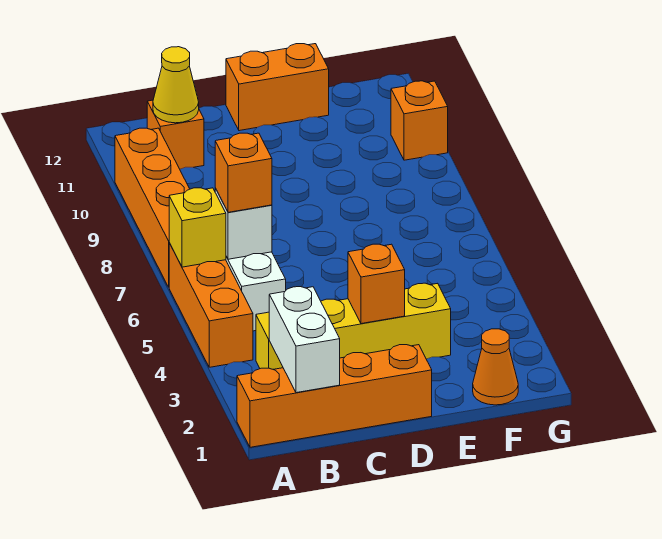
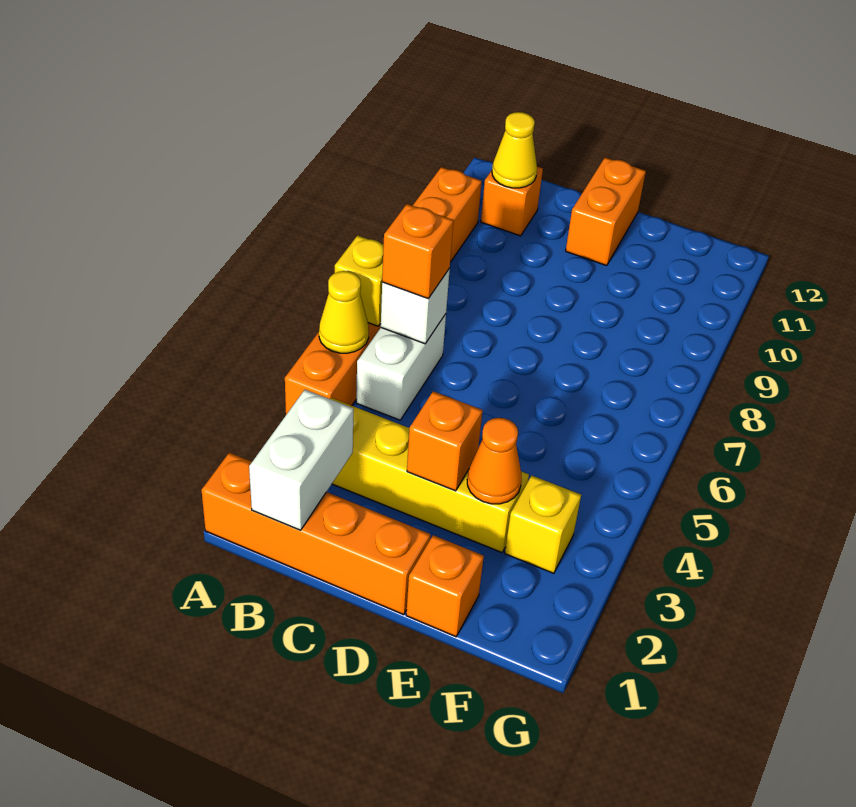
none -> yellow cone A5 level 2
orange brick D12:E12 level 1 -> orange brick D11:D12 level 1
orange cone F1 level 1 -> orange cone E3 level 2
none -> yellow brick F3 level 1
orange brick G10 level 1 -> orange brick E1 level 1

